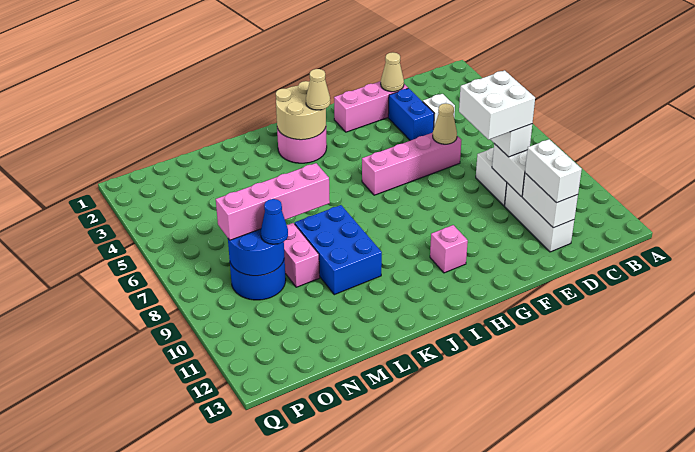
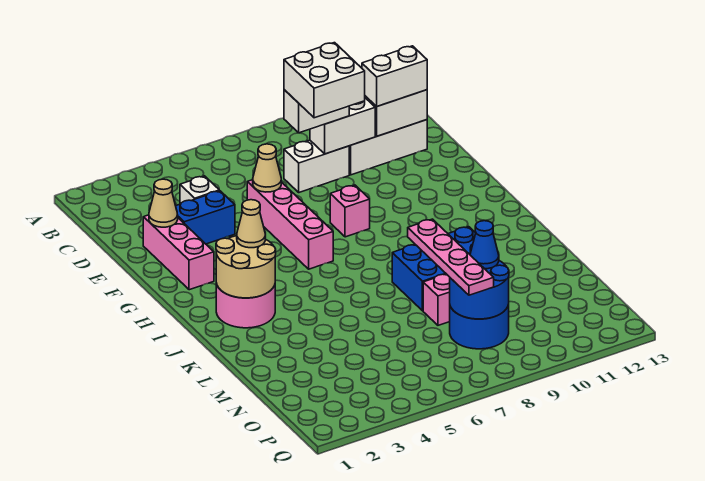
pink brick H11 level 1 -> pink brick G8 level 1
pink brick L8:O8 level 3 -> pink plate L8:O8 level 3

